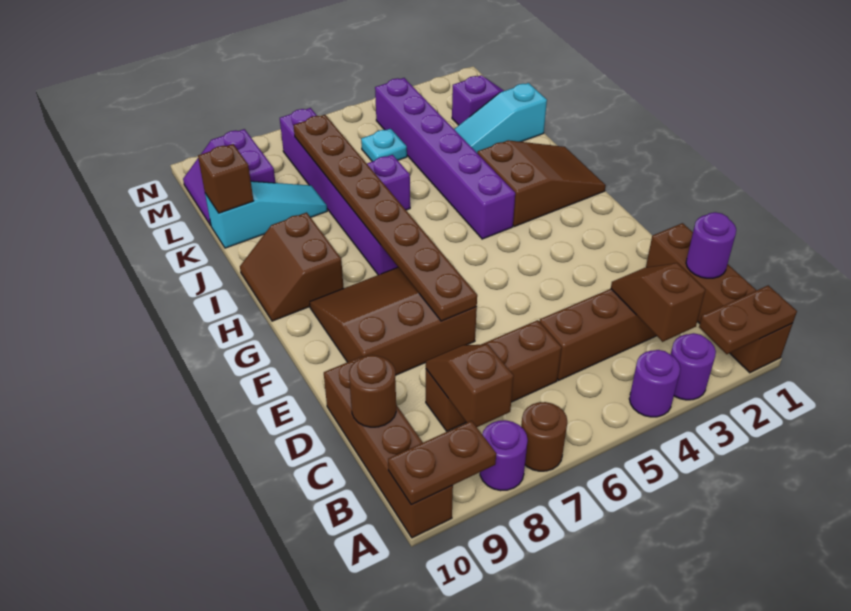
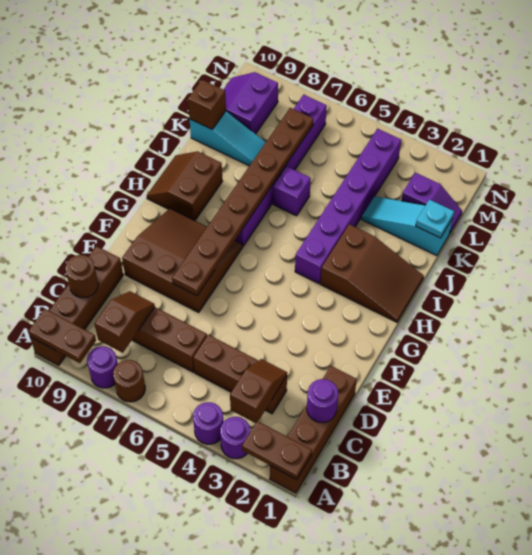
cyan plate L5 level 1 -> cyan plate K1 level 2

